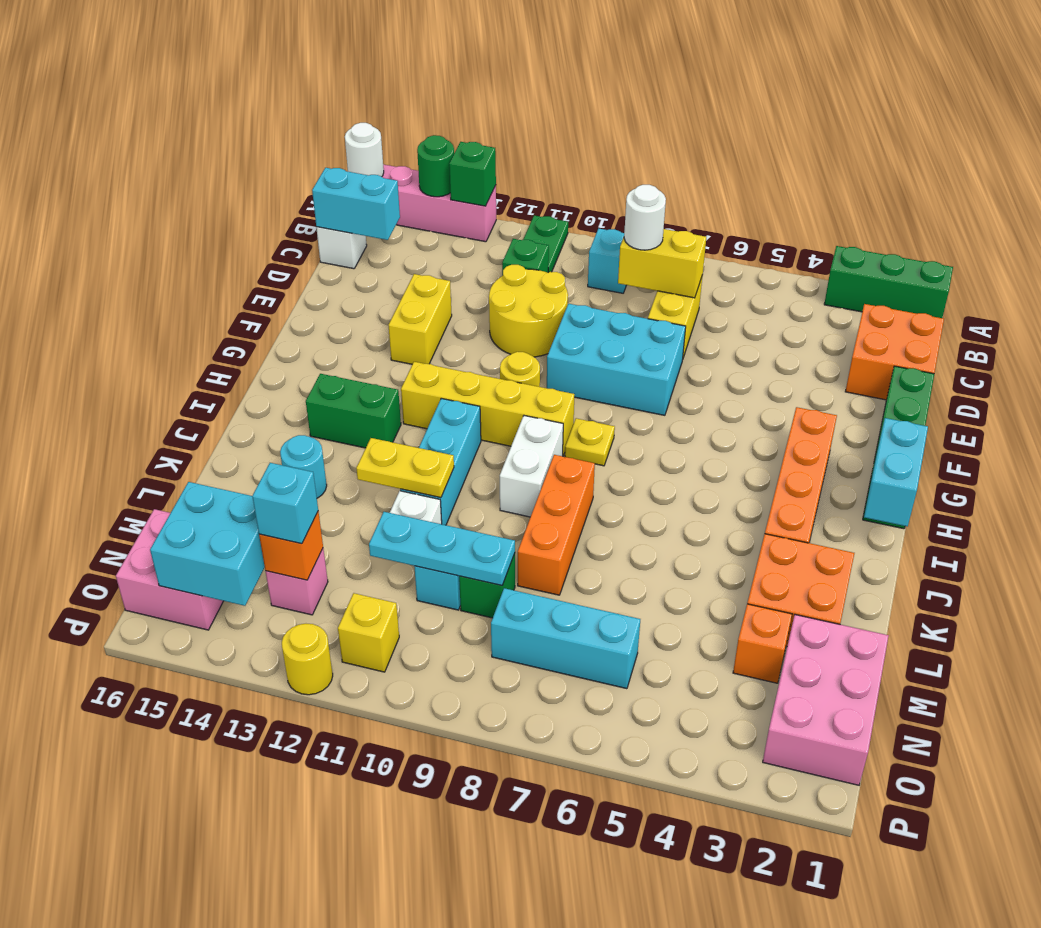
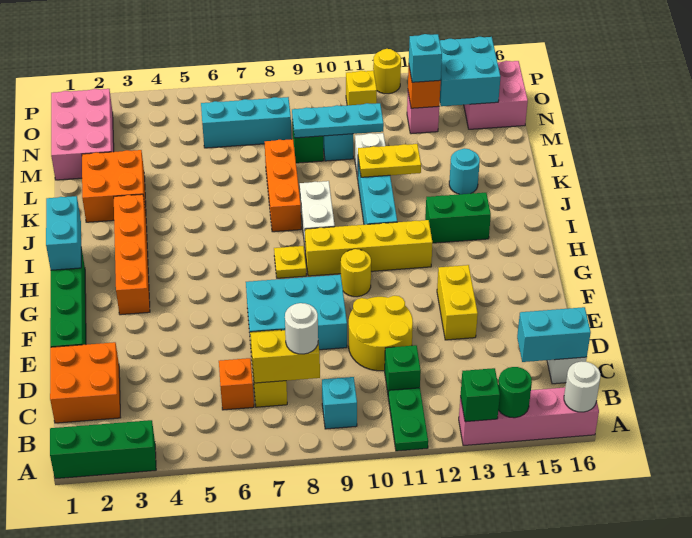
orange brick M3 level 1 -> orange brick C6 level 1

